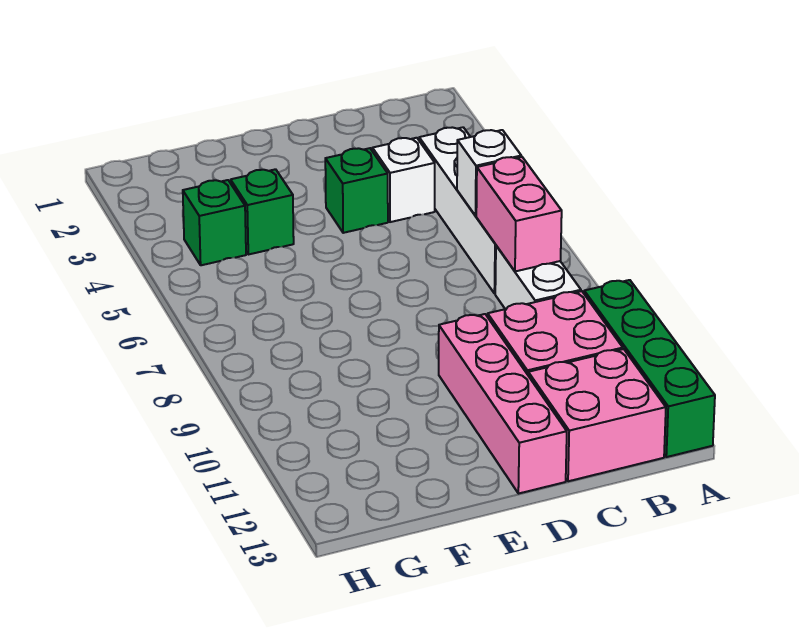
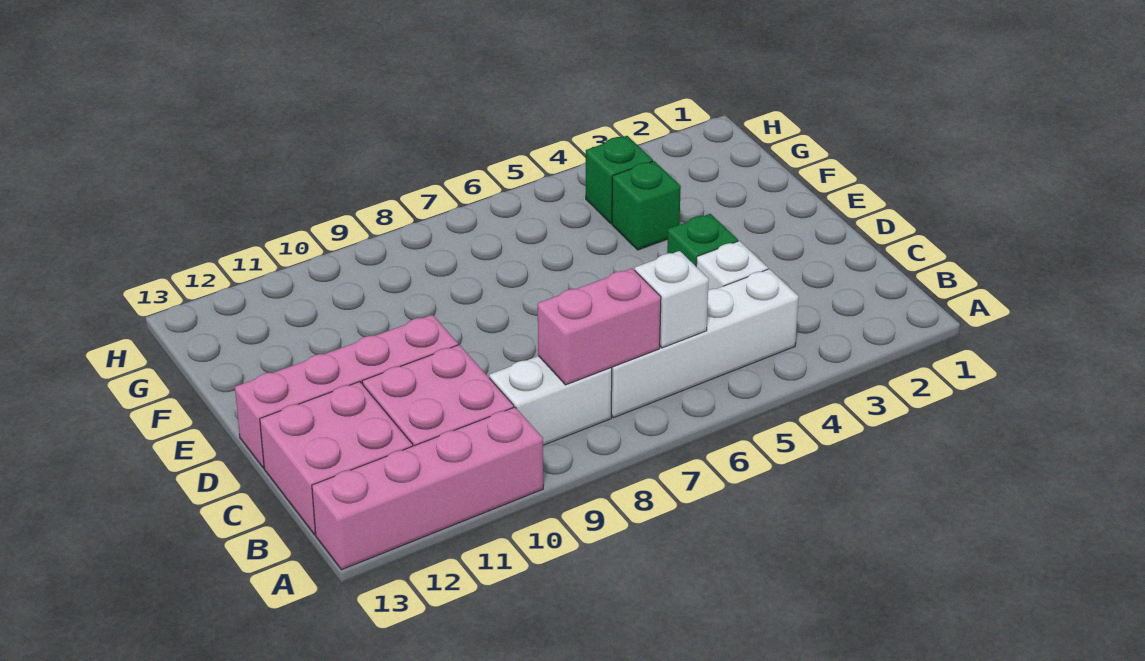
green brick A10:A13 level 1 -> pink brick A10:A13 level 1

